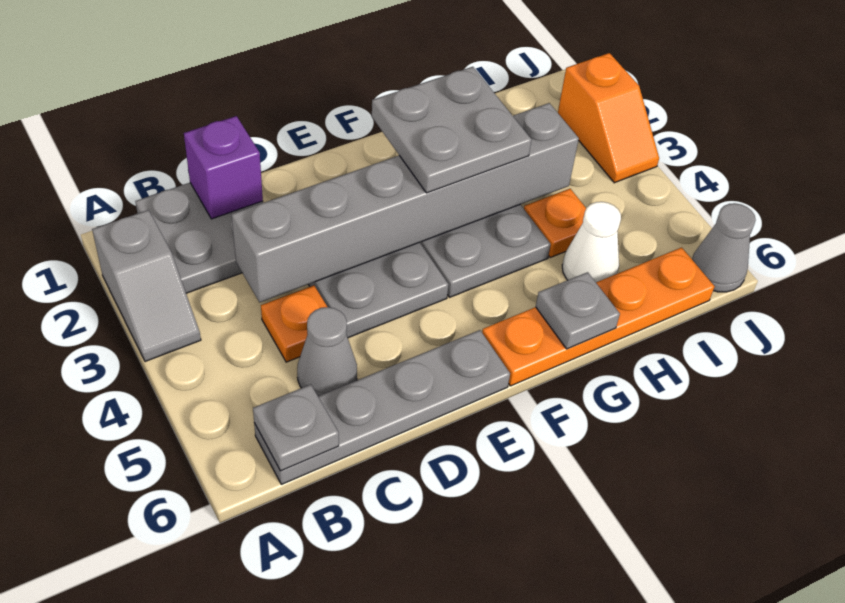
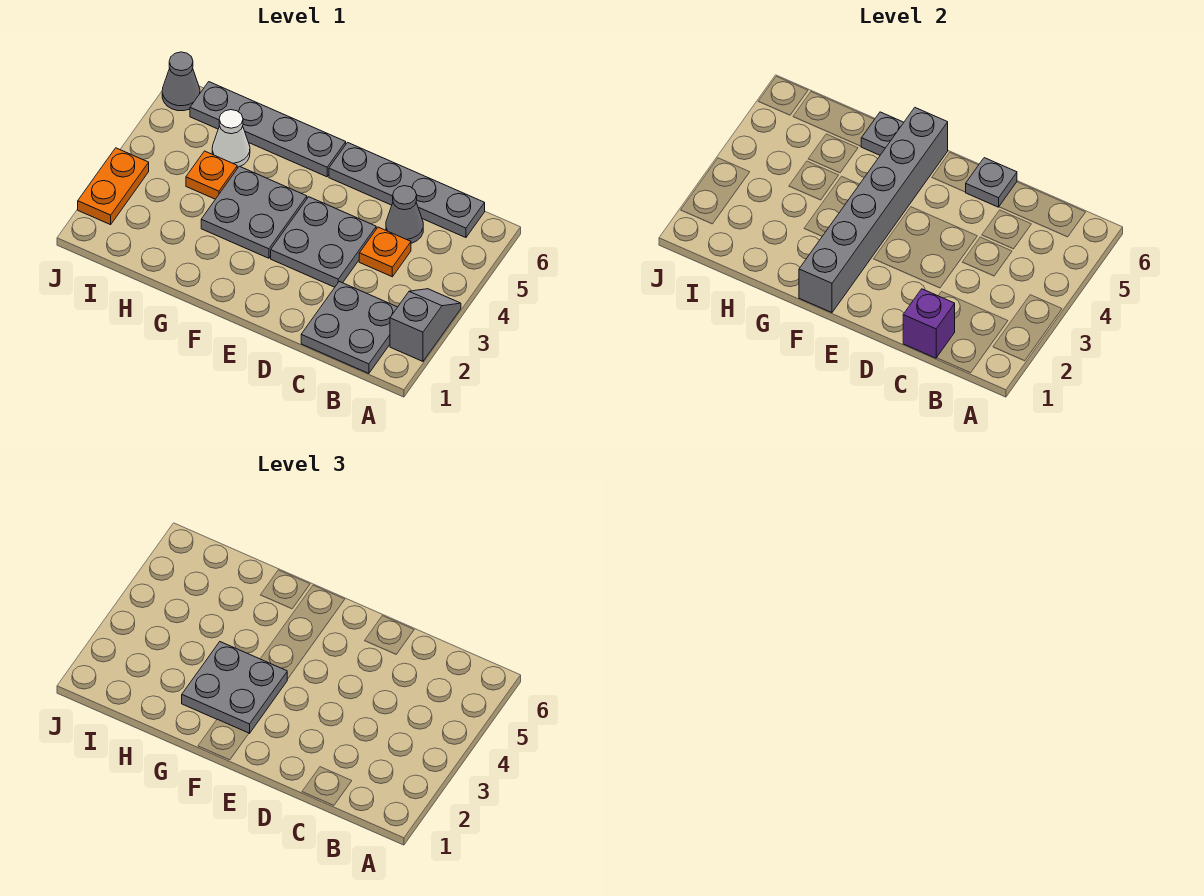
grey plate B6 level 2 -> grey plate D6 level 2
grey brick C3:H3 level 2 -> grey brick F1:F6 level 2
orange plate F6:I6 level 1 -> grey plate F6:I6 level 1
orange slope J2:J3 level 1 top 2 -> orange plate J2:J3 level 1

